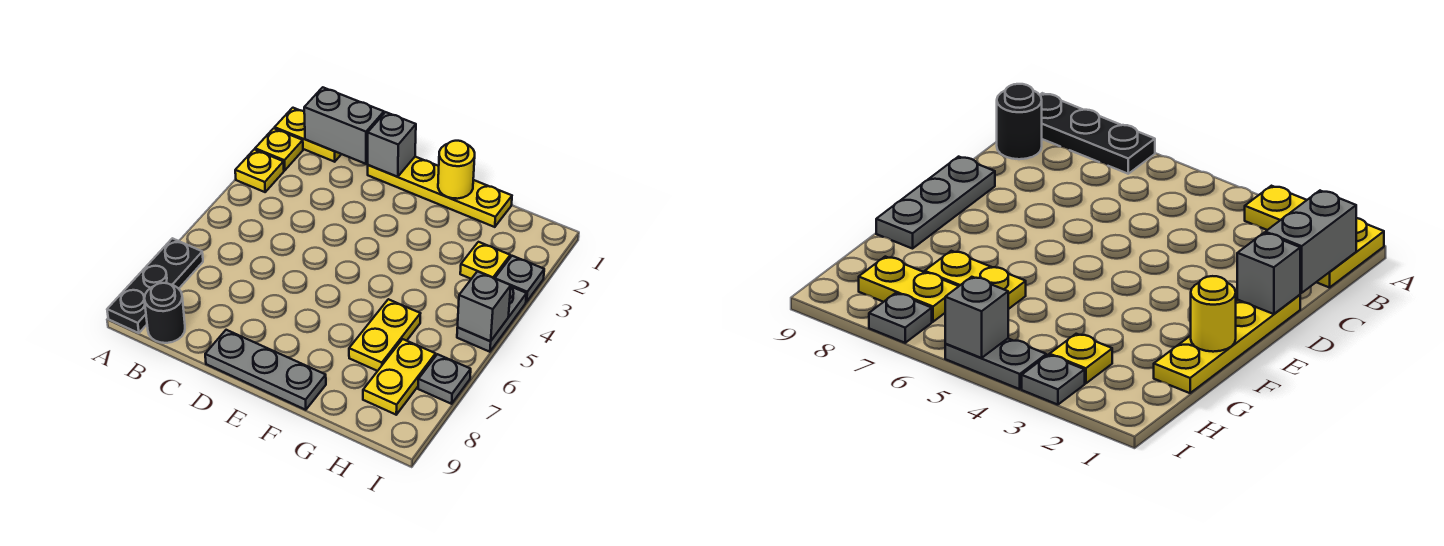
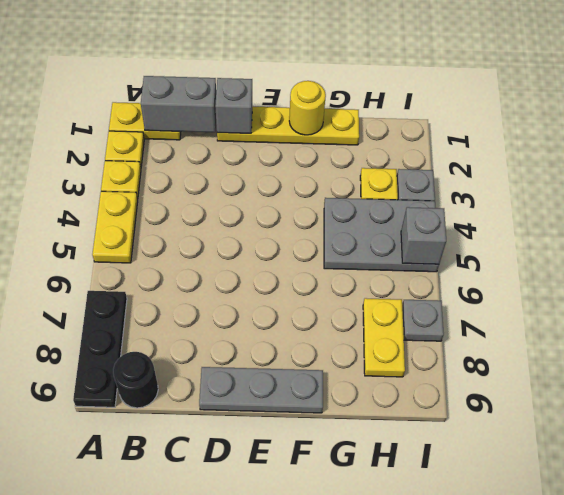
yellow plate G6:G7 level 1 -> yellow plate A4:A5 level 1
grey plate I4:I5 level 1 -> grey plate G4:I5 level 1

